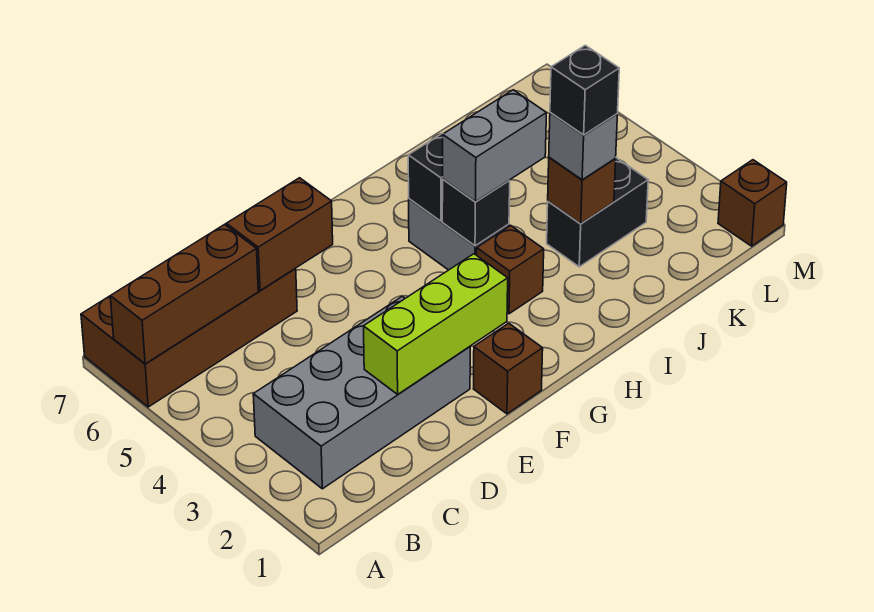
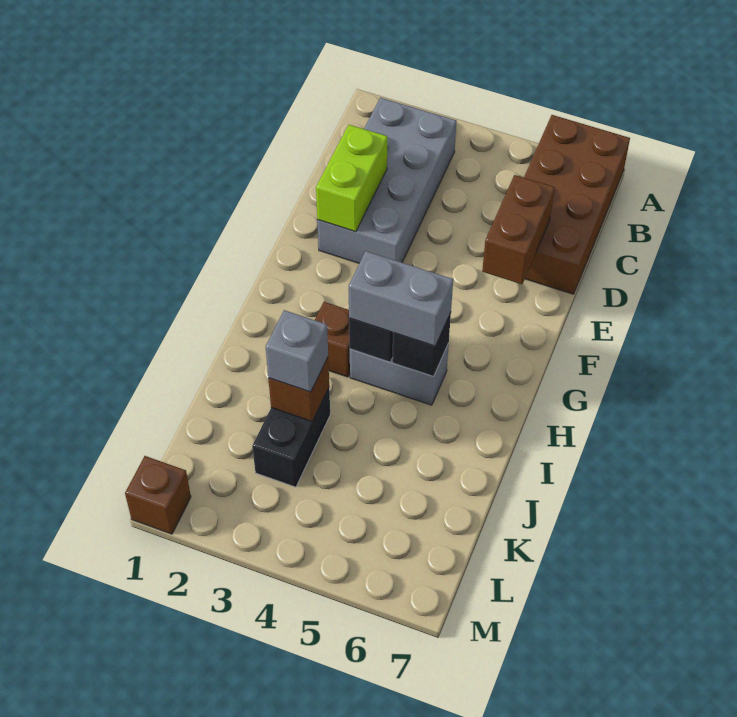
brown brick A6:C6 level 2 -> none
lime brick D2:F2 level 2 -> lime brick D2:E2 level 2
brown brick F1 level 1 -> none
grey brick H4:I4 level 3 -> grey brick H4:H5 level 3
black brick J3 level 4 -> none

